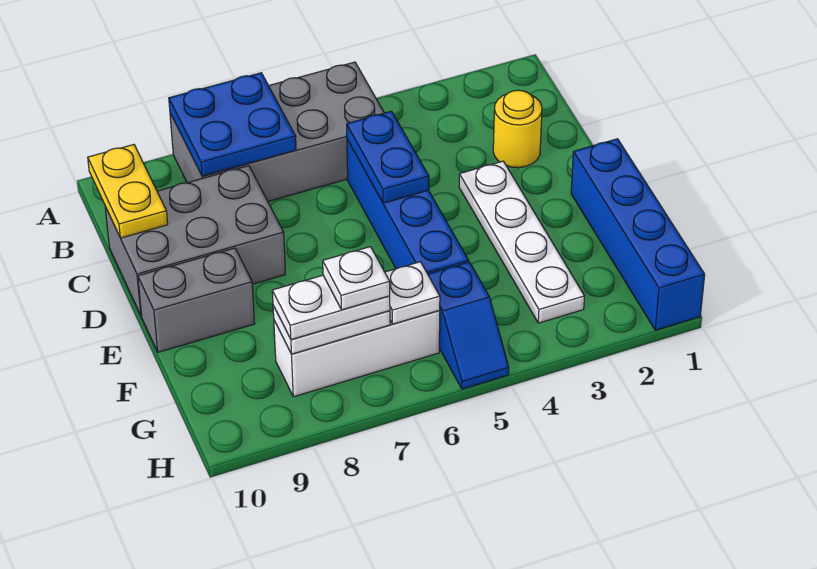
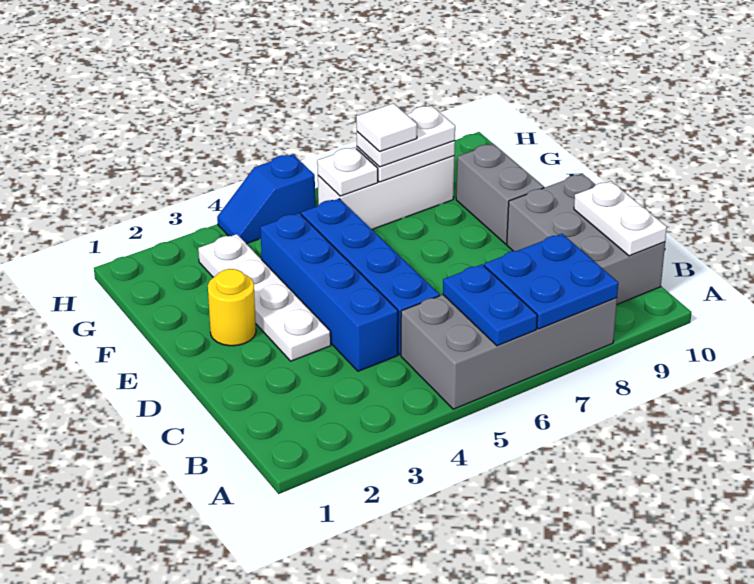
yellow plate B10:C10 level 2 -> white plate B10:C10 level 2
yellow round brick C2 level 1 -> yellow round brick E2 level 1
blue plate C5:D5 level 2 -> blue plate A6:B6 level 2
grey brick C8:D10 level 1 -> grey brick B9:D10 level 1
blue brick E1:H1 level 1 -> blue brick C4:F4 level 1
grey brick E9:E10 level 1 -> grey brick E9:F9 level 1
blue slope G5:H5 level 1 top G -> blue slope H4:H5 level 1 top 5
white plate G7 level 4 -> white tile G7 level 4

